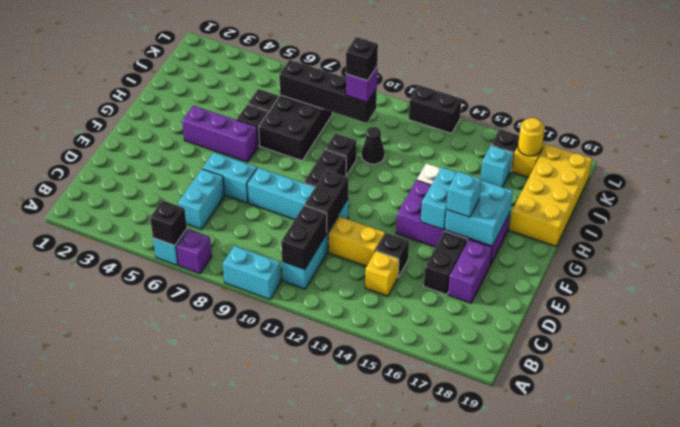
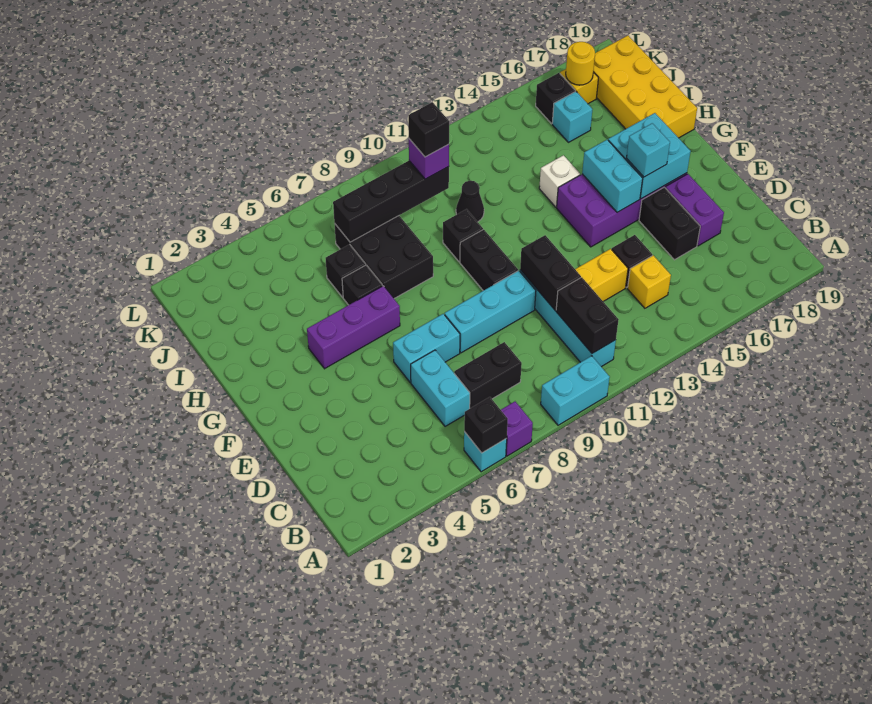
black brick L12:L13 level 1 -> black brick C7:C8 level 1

